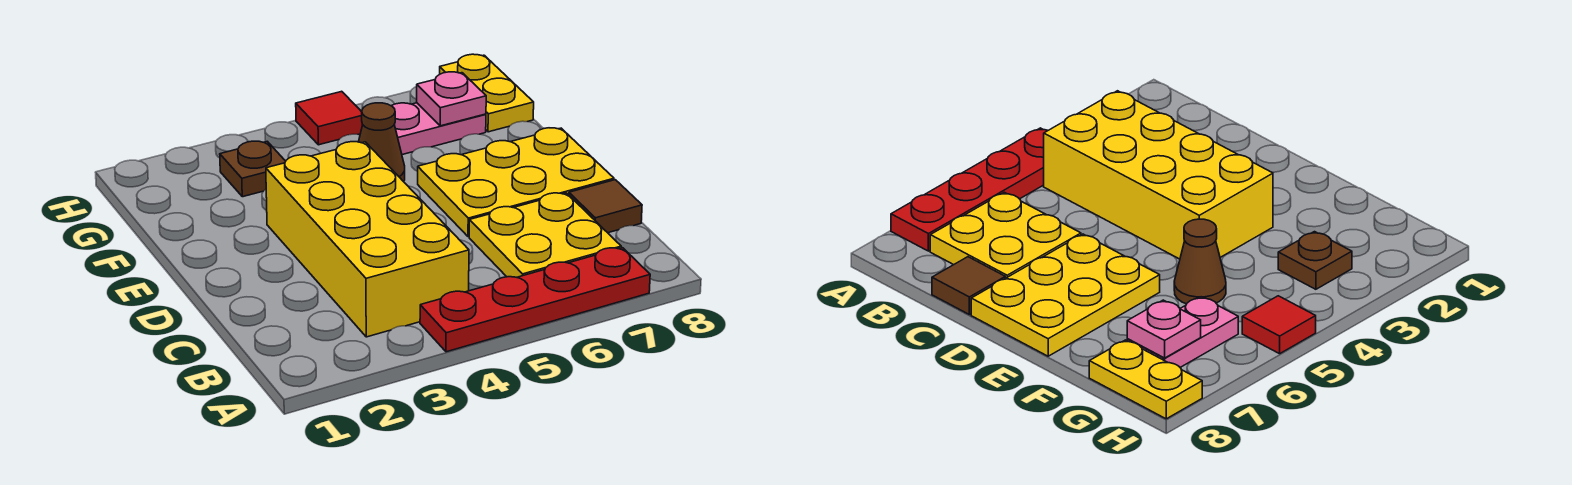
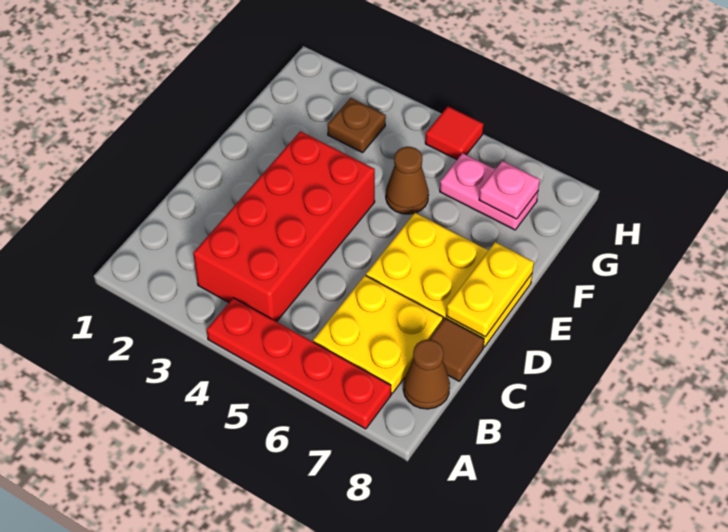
yellow brick B3:E4 level 1 -> red brick B3:E4 level 1
none -> brown cone B8 level 1
yellow plate G8:H8 level 1 -> yellow plate D8:E8 level 2

